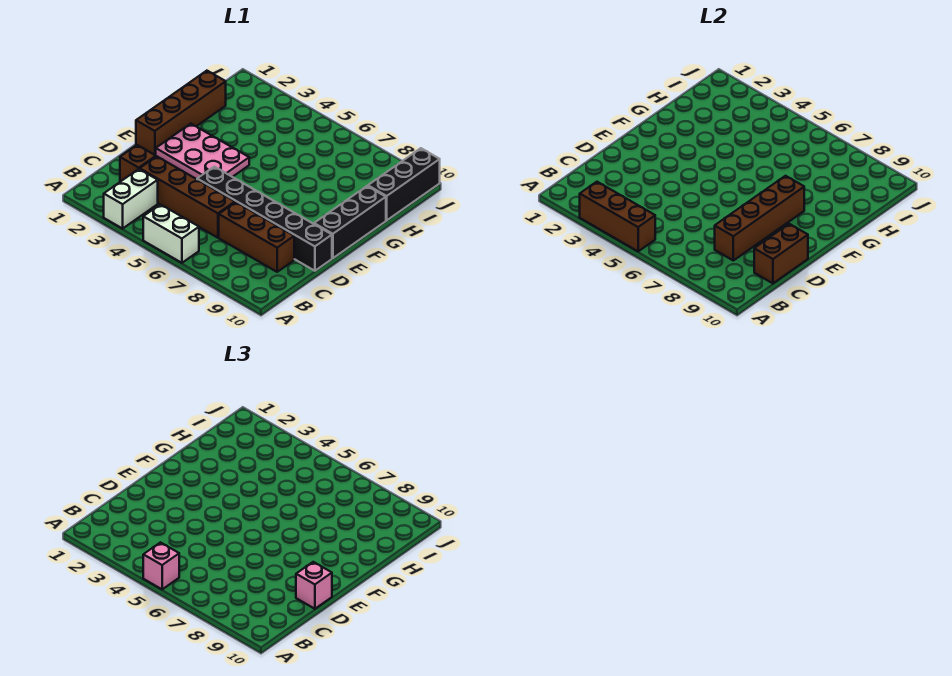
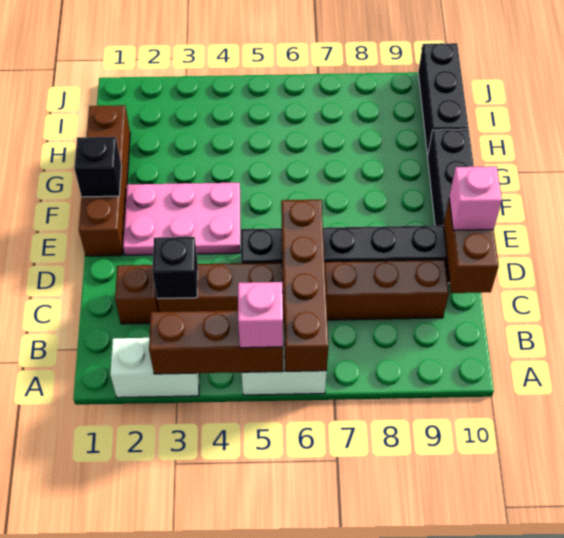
white brick A3:B3 level 1 -> white brick A2:A3 level 1
none -> black brick C3 level 2
brown brick C8:F8 level 2 -> brown brick A6:D6 level 2
none -> black brick F1 level 2

